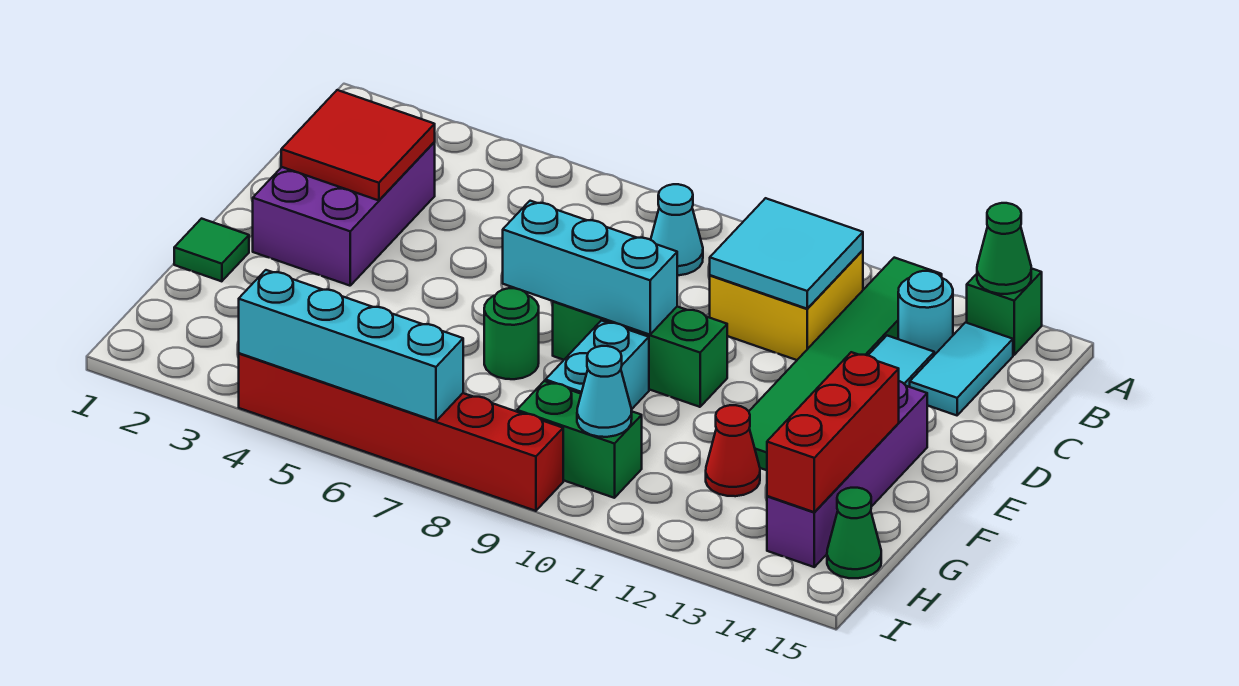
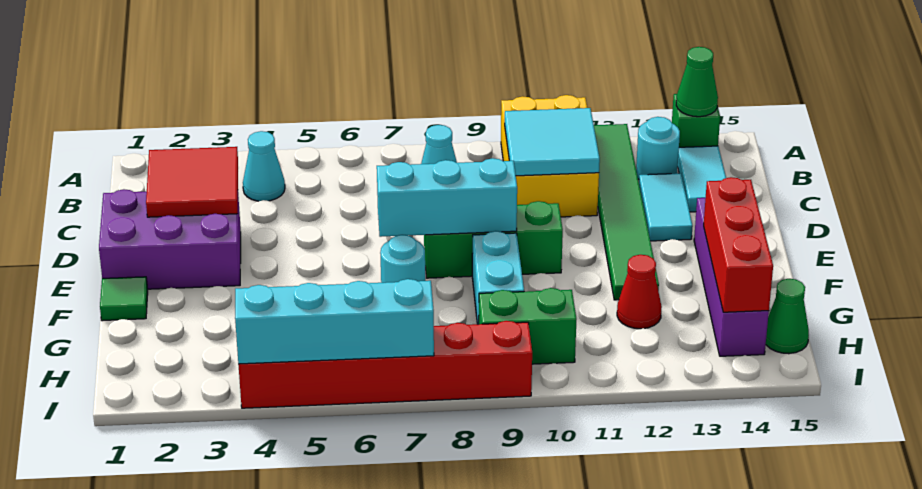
yellow brick B10:C11 level 1 -> yellow brick A10:C11 level 1
purple brick C2:E3 level 1 -> purple brick D1:E3 level 1
green round brick F7 level 1 -> cyan round brick F7 level 1
cyan cone H10 level 2 -> cyan cone B4 level 1

